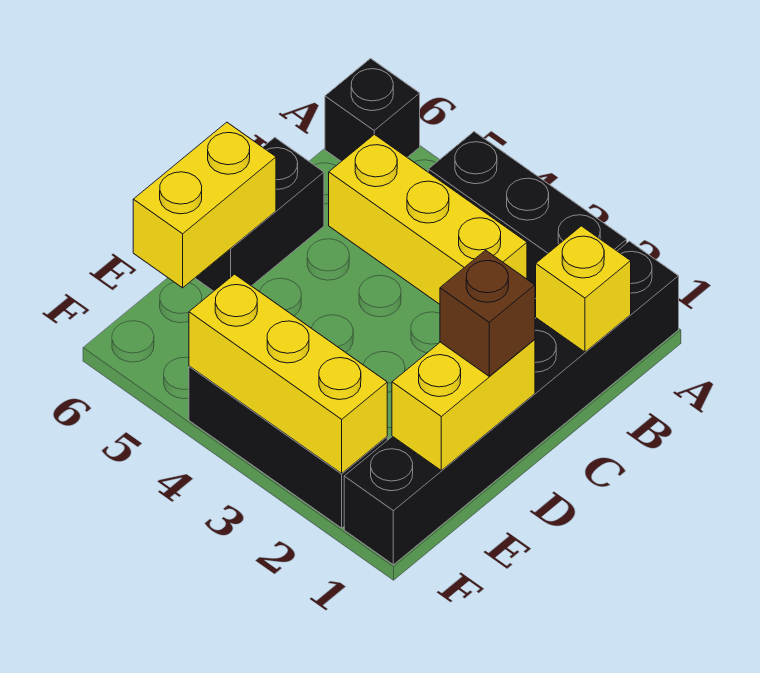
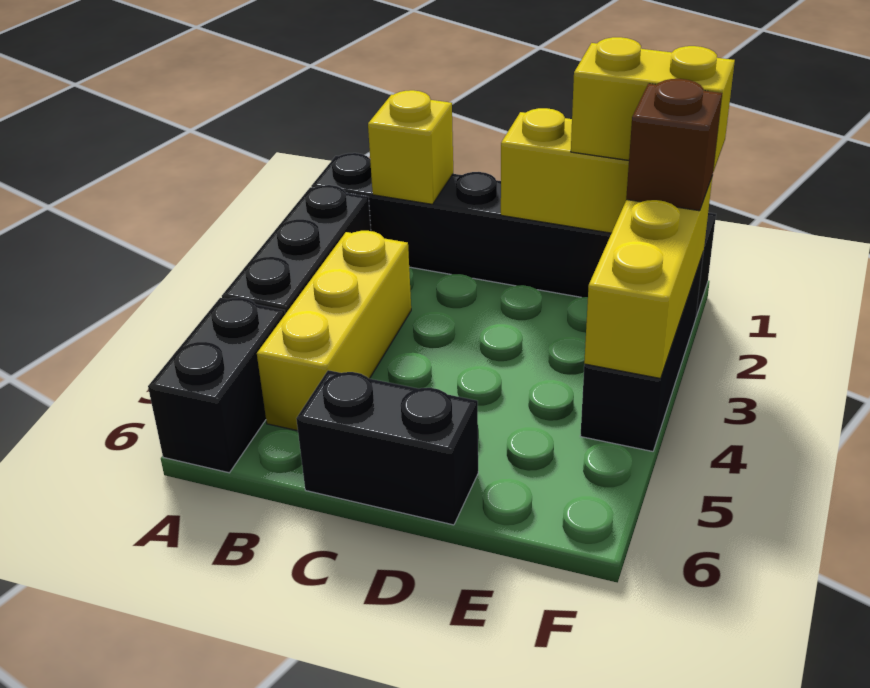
black brick A6 level 1 -> black brick A5:A6 level 1
brown brick D1 level 3 -> brown brick F2 level 3
yellow brick D6:E6 level 2 -> yellow brick E1:F1 level 3

